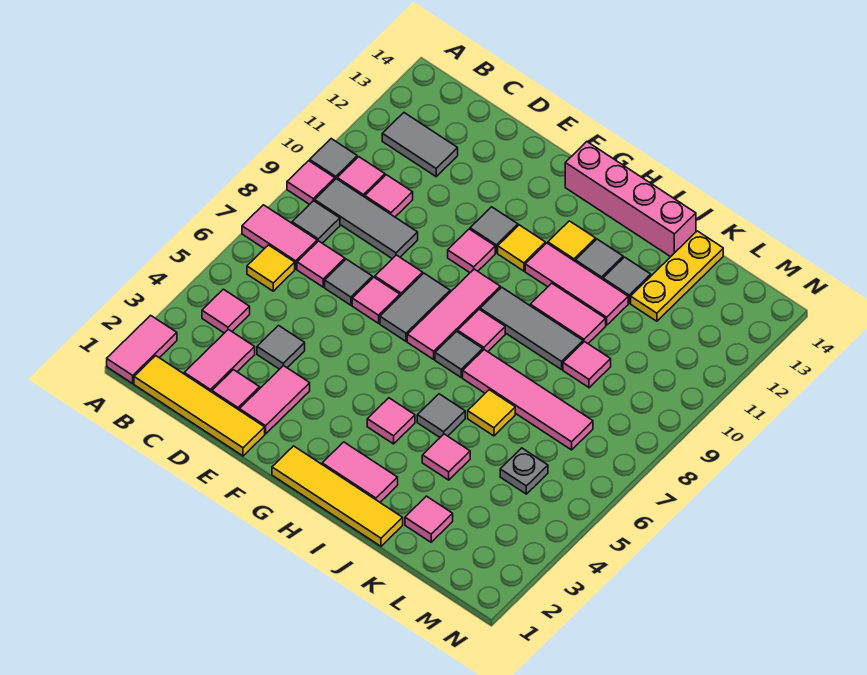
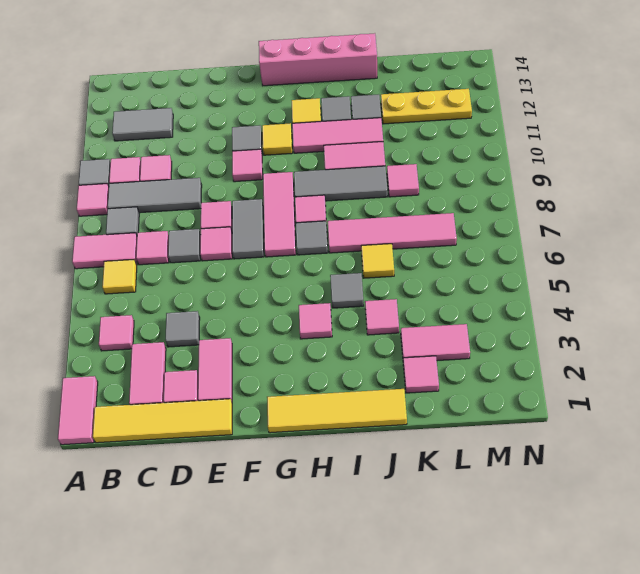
pink tile H2:I2 level 1 -> pink tile K3:L3 level 1
yellow plate K12:K14 level 1 -> yellow plate K12:M12 level 1
grey plate L5 level 1 -> none

